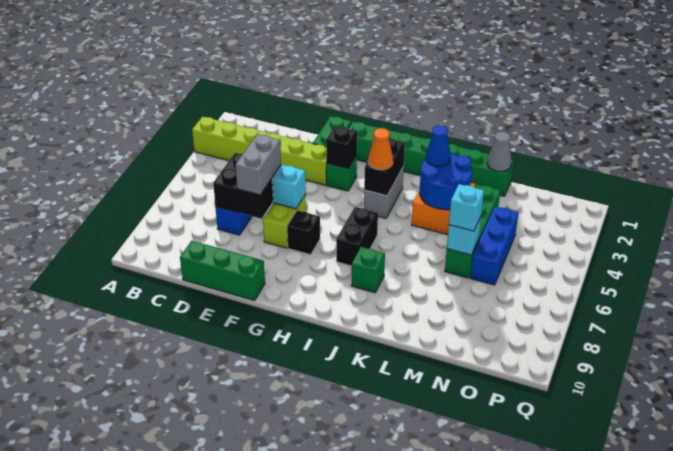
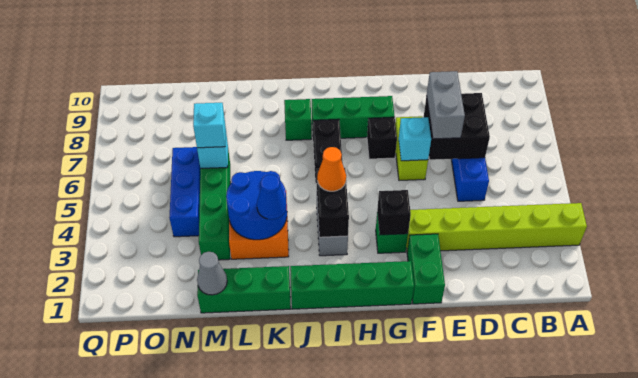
green brick D10:F10 level 1 -> green brick G8:I8 level 1

